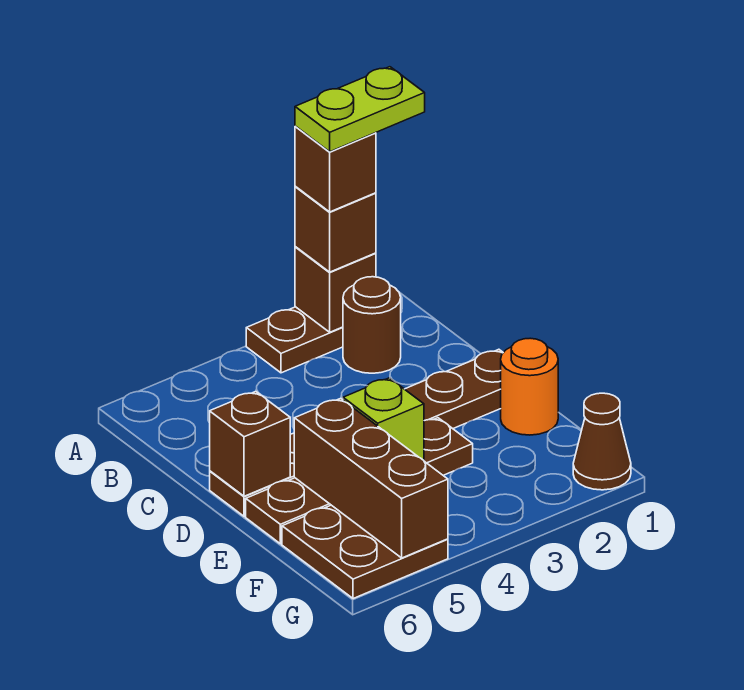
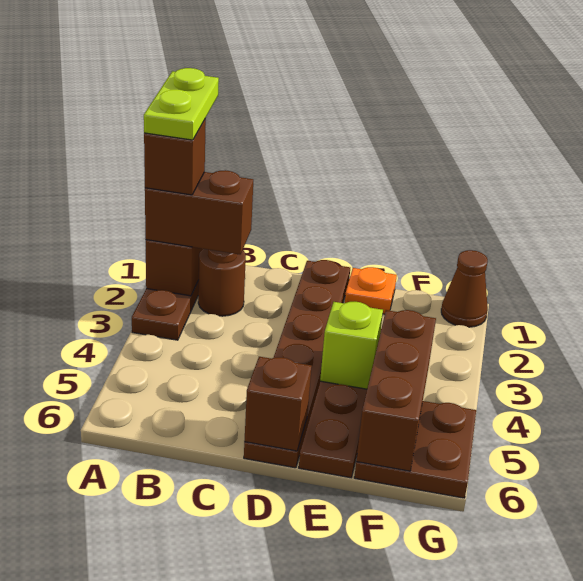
brown brick A2 level 3 -> brown brick A2:B2 level 3
orange round brick E1 level 1 -> orange plate E1 level 1
brown brick E5:G5 level 2 -> brown brick F4:F6 level 2

